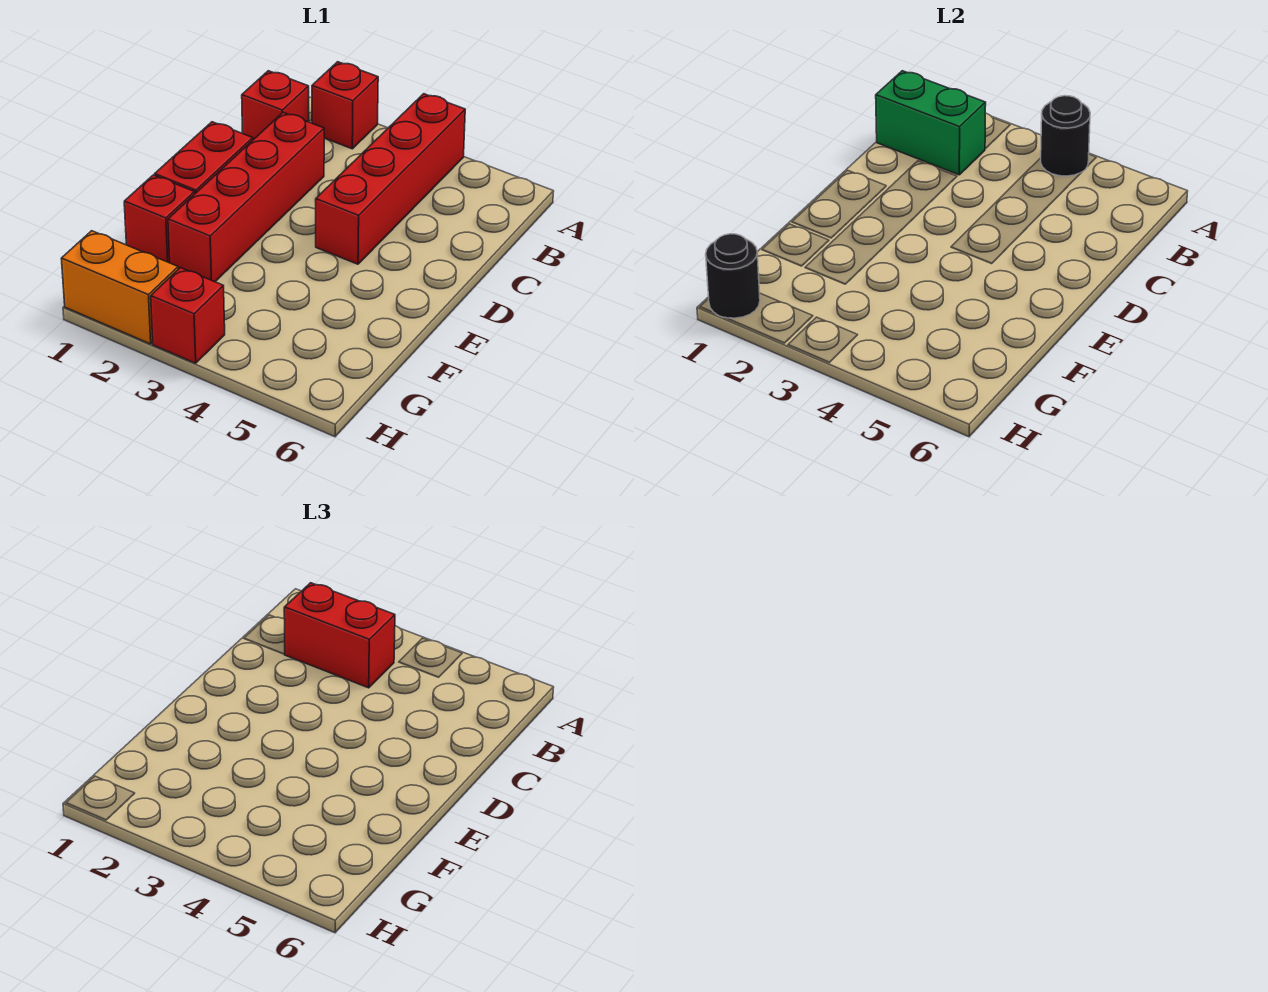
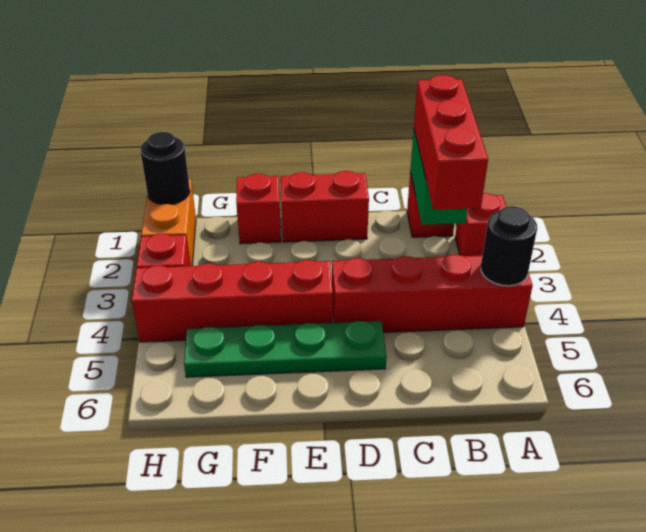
red brick B2:B3 level 3 -> red brick B1:B3 level 3
red brick C2:F2 level 1 -> red brick E4:H4 level 1
none -> green plate D5:G5 level 1

